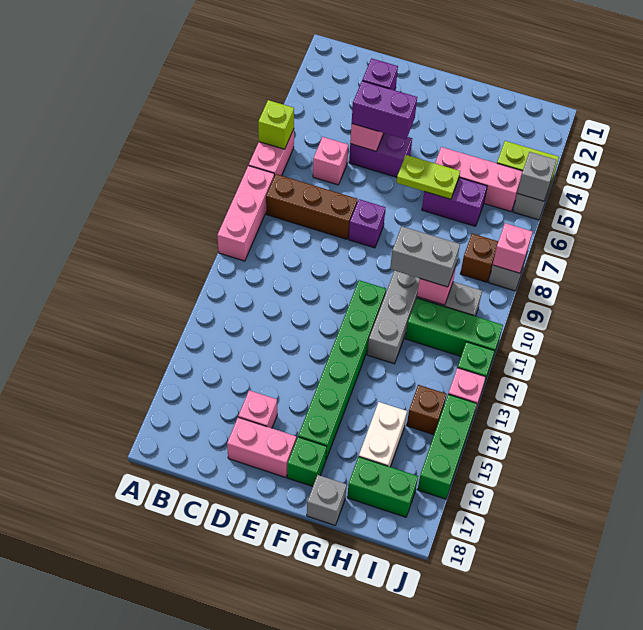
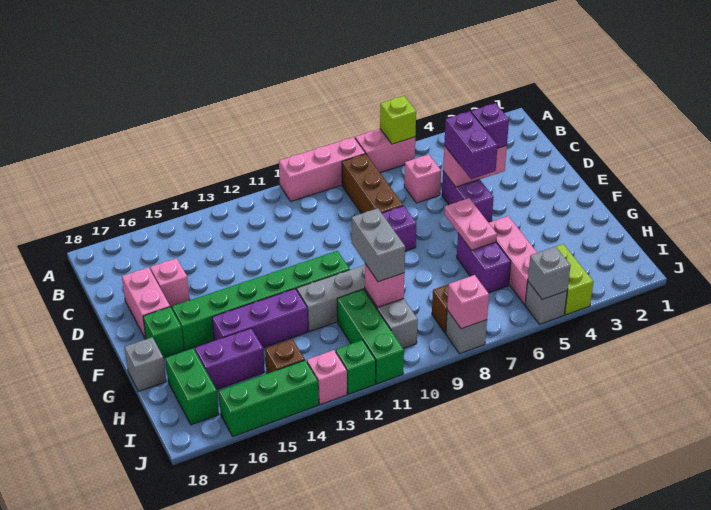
lime plate F6:G6 level 2 -> pink plate F6:G6 level 2
none -> purple brick G13:G15 level 1
white brick H15:H16 level 1 -> purple brick H15:H16 level 1

